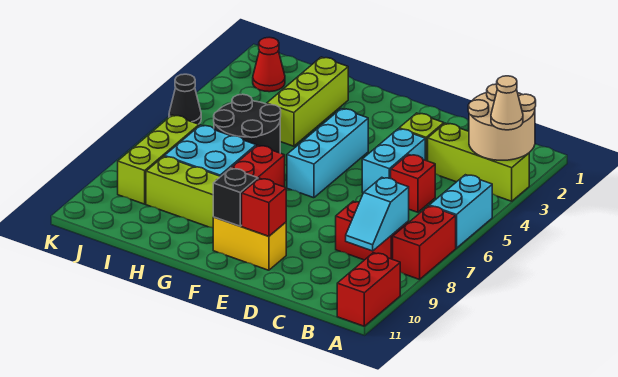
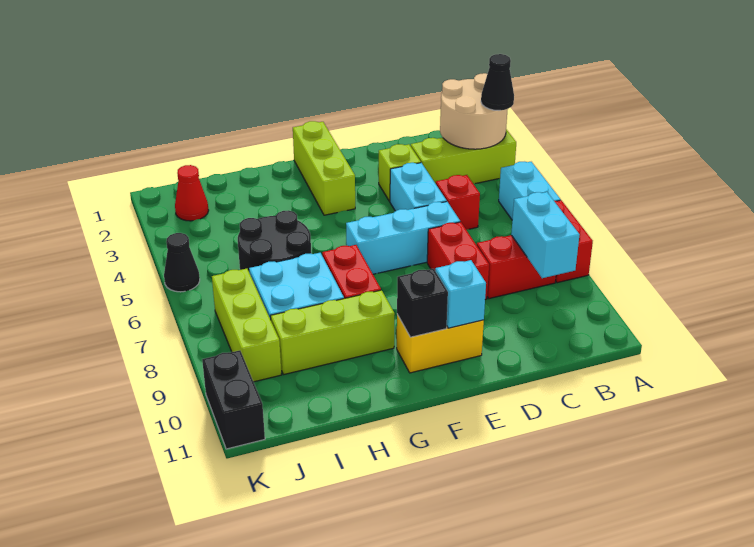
tan cone A3 level 3 -> black cone A3 level 3
red brick A10:A11 level 1 -> red brick D7:D8 level 1
cyan slope B8:B9 level 2 top 8 -> cyan brick B8:B9 level 2
red brick E10 level 2 -> cyan brick E10 level 2
cyan brick F4:F6 level 1 -> cyan brick D6:F6 level 1
lime brick H2:H4 level 1 -> lime brick F1:F3 level 1
none -> black brick K10:K11 level 1

